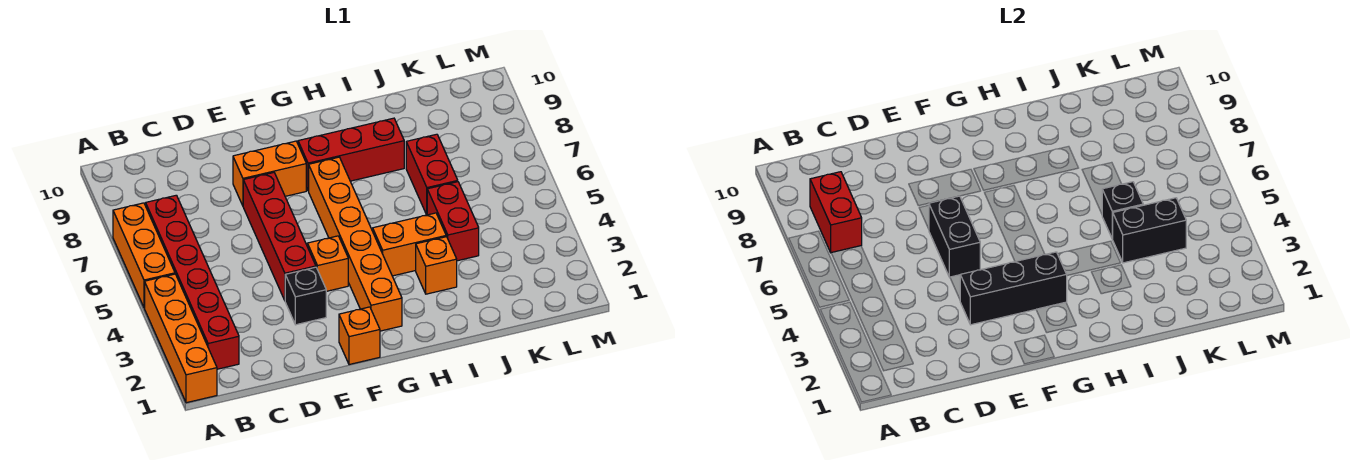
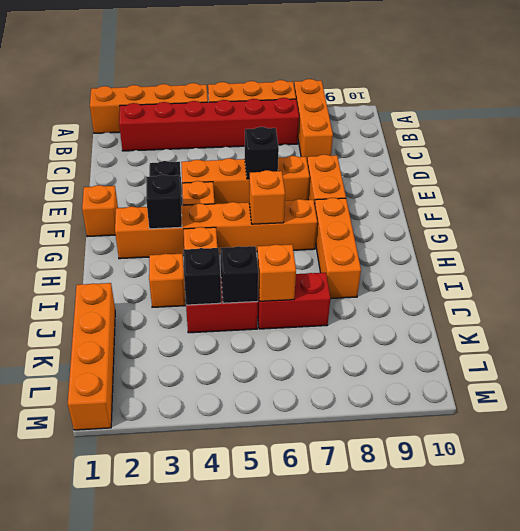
none -> orange brick A8:C8 level 1
red brick B7:B8 level 2 -> none
black brick E3:G3 level 2 -> black brick G3 level 2
red brick E4:E7 level 1 -> orange brick E4:E7 level 1
black brick E5:E6 level 2 -> black brick E6 level 2
none -> orange brick G6 level 2
red brick G8:I8 level 1 -> orange brick G8:I8 level 1
none -> orange brick J1:M1 level 1
black brick J4:K4 level 2 -> black brick J4 level 2
none -> orange brick J6 level 2

